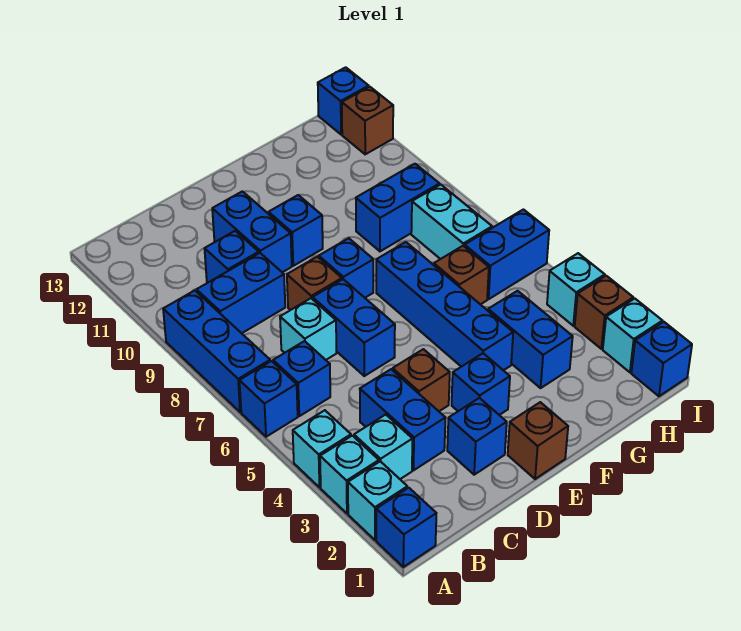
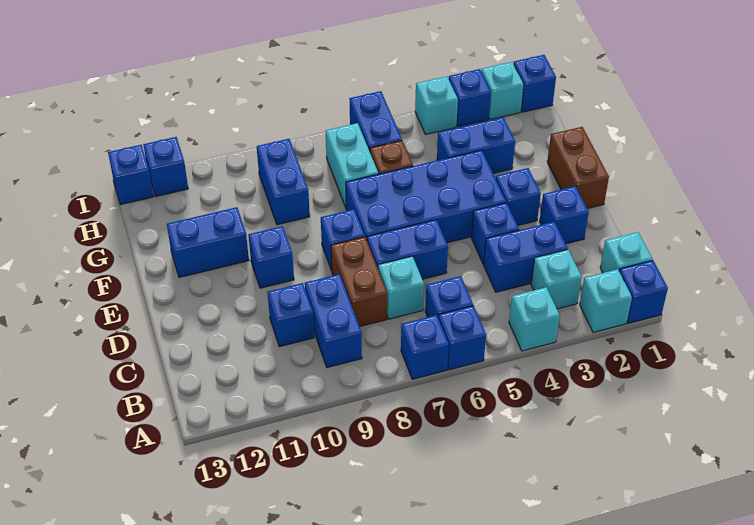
cyan brick A3 level 1 -> cyan brick B1 level 1
blue brick A7:A9 level 1 -> blue brick A7 level 1
brown brick D4 level 1 -> blue brick D4 level 1
brown brick D8 level 1 -> brown brick C8:D8 level 1
blue brick D10:D11 level 1 -> blue brick F11:F12 level 1
brown brick E1 level 1 -> brown brick E1:F1 level 1
blue brick F4:F7 level 1 -> blue brick E4:F7 level 1
cyan brick H7:H8 level 1 -> cyan brick G7:H7 level 1
brown brick I3 level 1 -> blue brick I3 level 1
brown brick I12 level 1 -> blue brick I12 level 1

